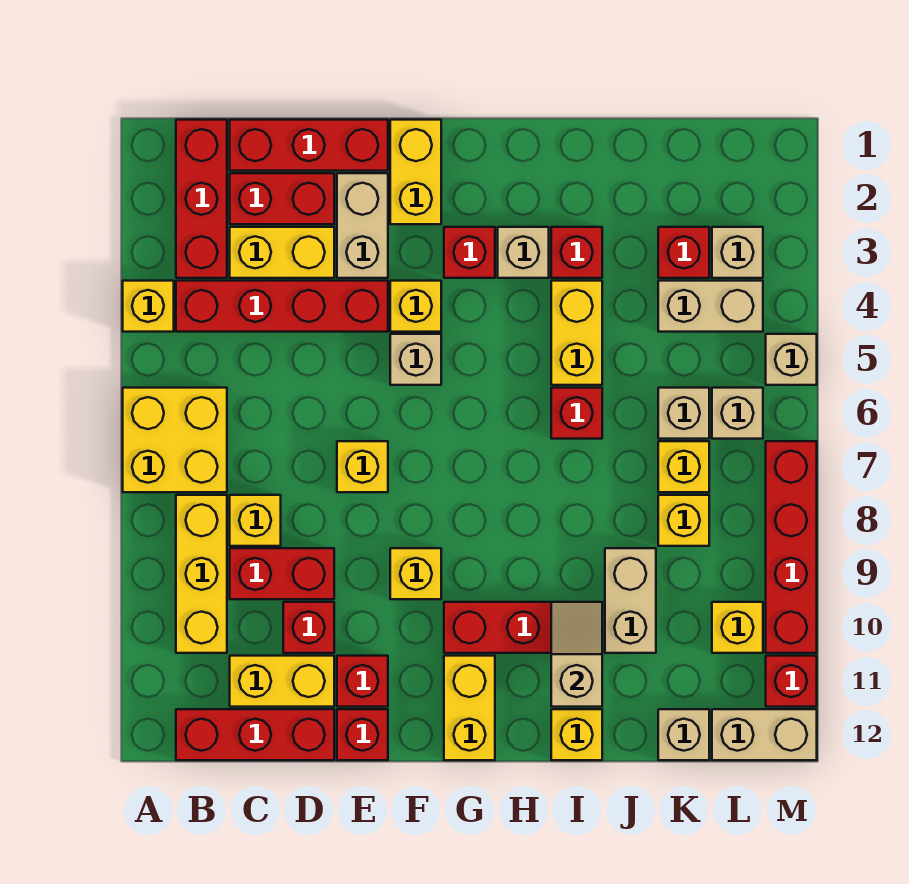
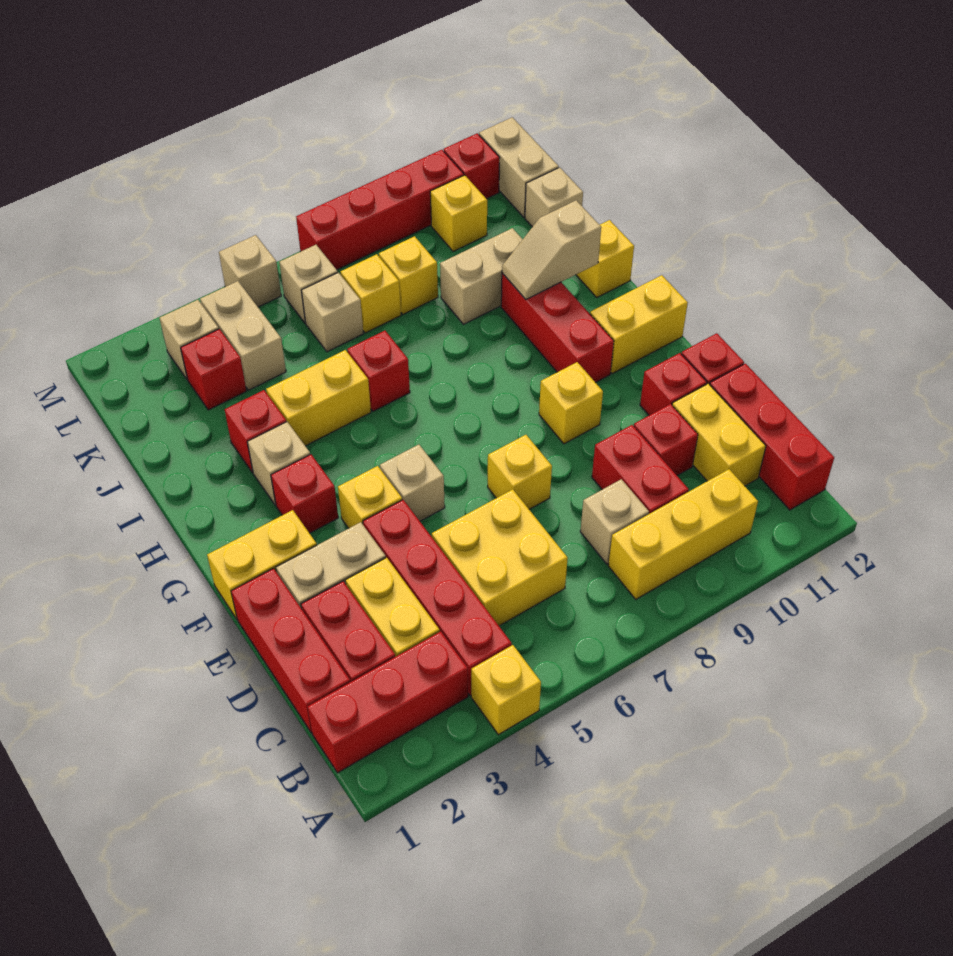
yellow brick A6:B7 level 1 -> yellow brick C5:D6 level 1
yellow brick C8 level 1 -> tan brick C8 level 1

